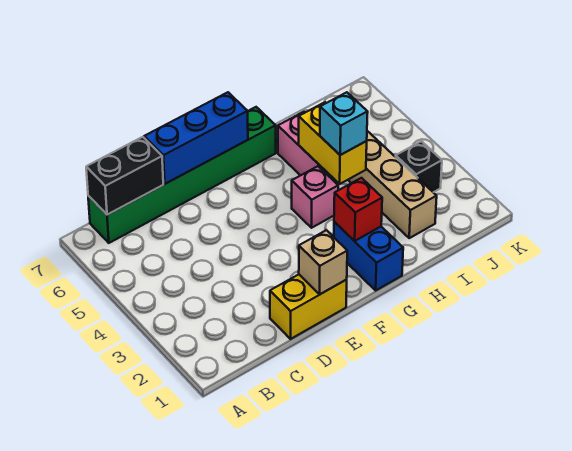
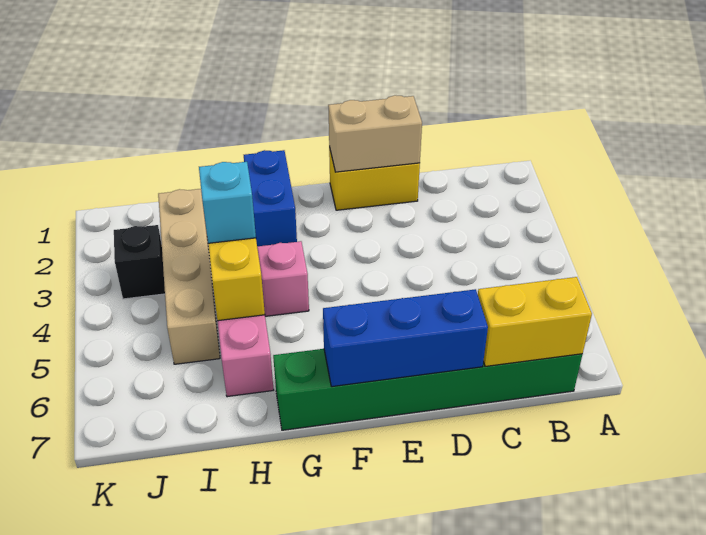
black brick B7:C7 level 2 -> yellow brick B7:C7 level 2
tan brick E1 level 2 -> tan brick D1:E1 level 2
red brick G2 level 2 -> none

